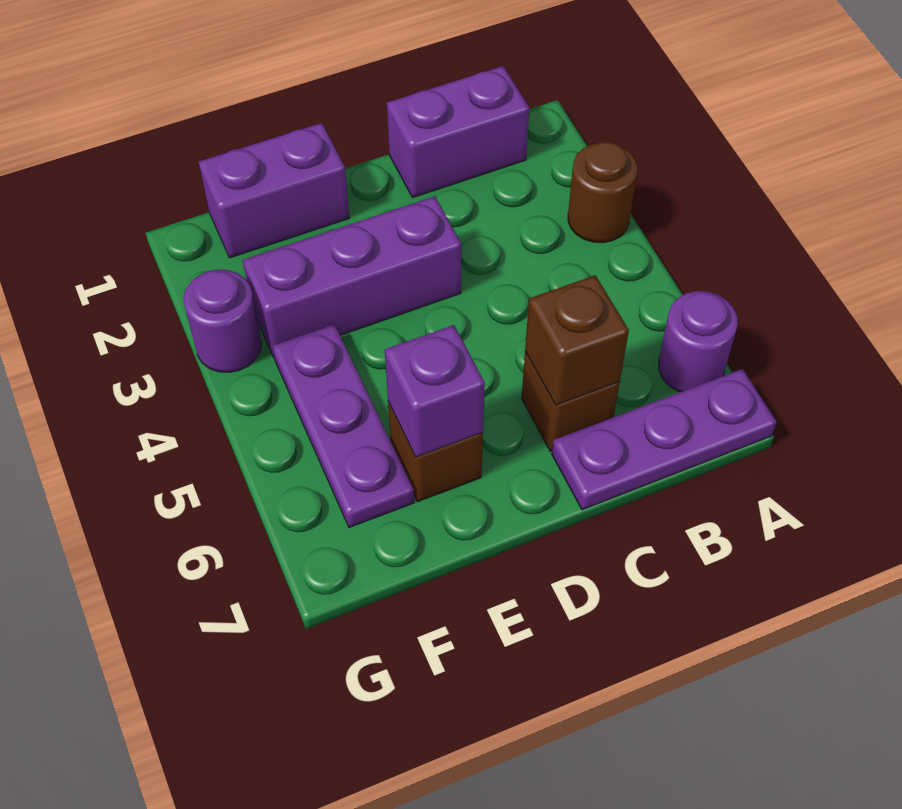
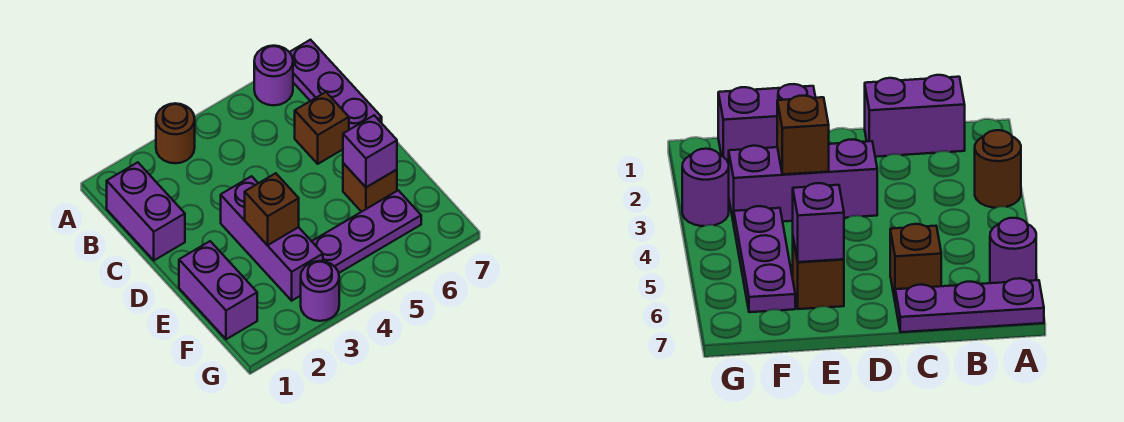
brown brick C6 level 2 -> brown brick E3 level 2

